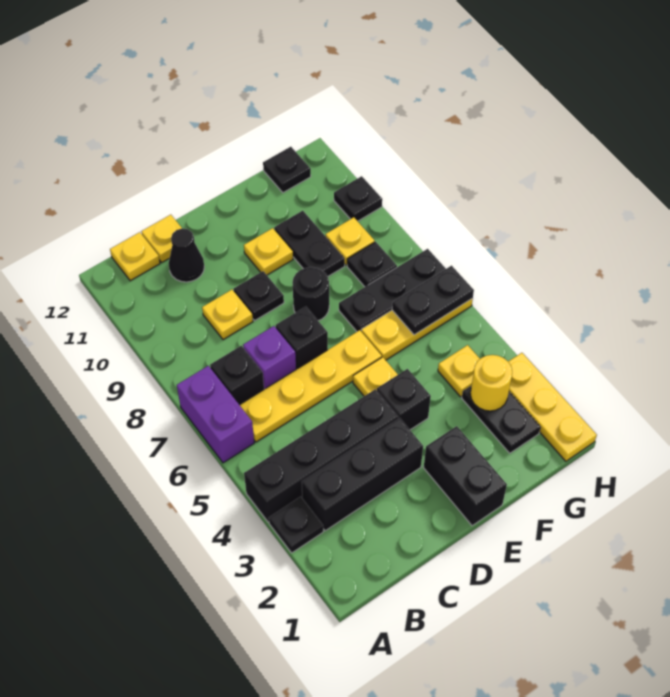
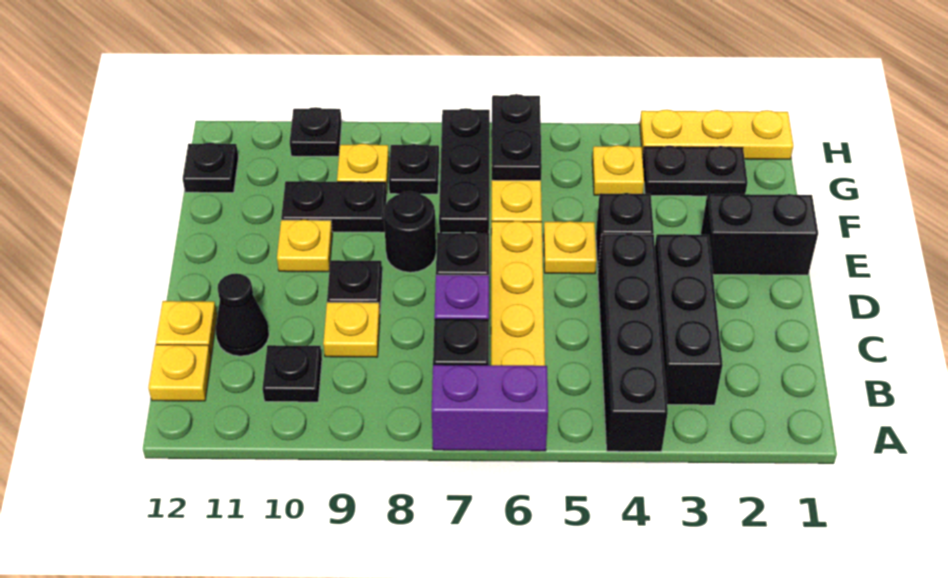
black plate A3 level 1 -> black plate B10 level 1
yellow round brick G3 level 2 -> none

